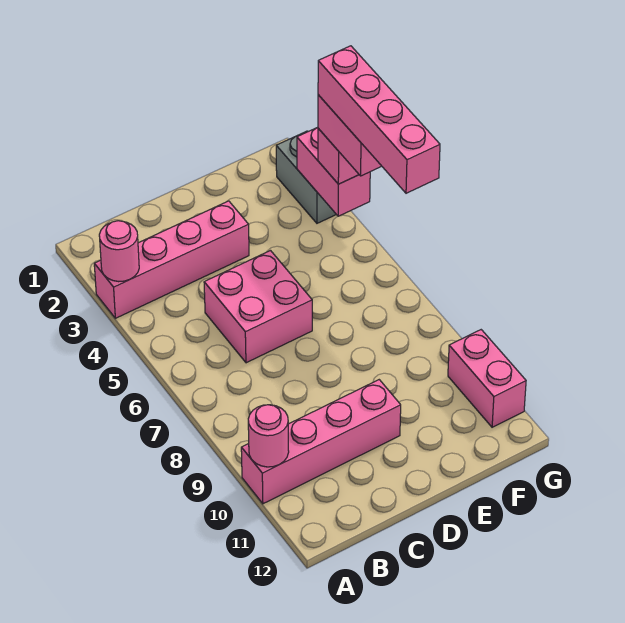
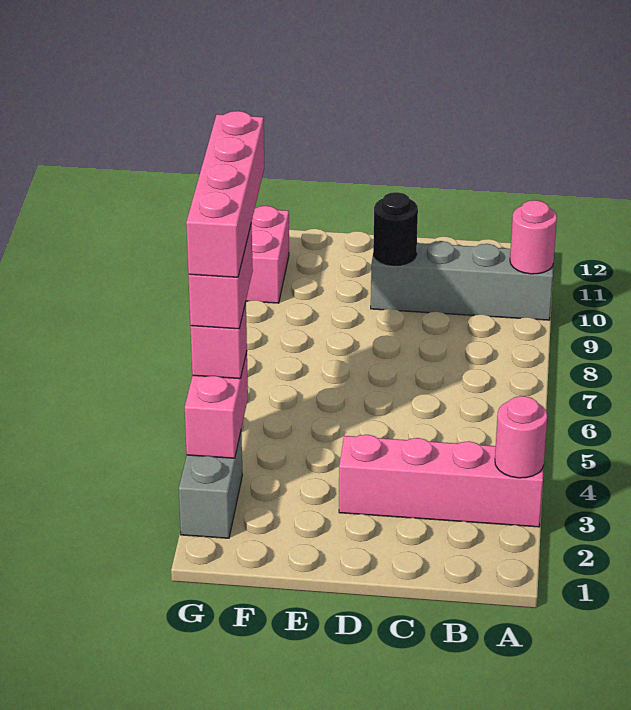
pink brick A10:D10 level 1 -> grey brick A10:D10 level 1
pink brick C5:D6 level 1 -> none
none -> black round brick D10 level 2

